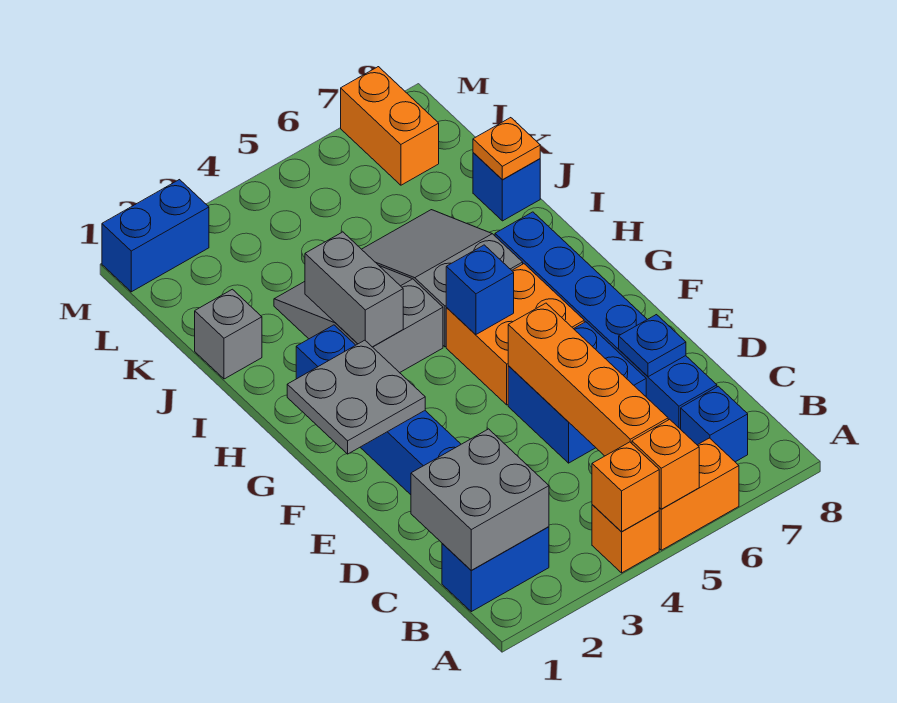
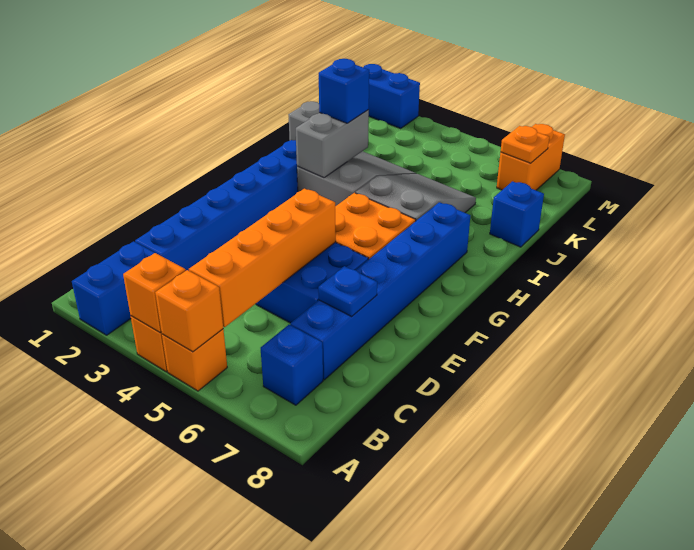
orange brick A5:A6 level 1 -> orange brick A5 level 1
blue brick B1:B2 level 1 -> blue brick A2:B2 level 1
grey brick B1:C2 level 2 -> none
grey plate F1:G2 level 2 -> none
blue brick G5 level 2 -> blue brick I3 level 3
orange plate J8 level 2 -> orange plate L7 level 2

